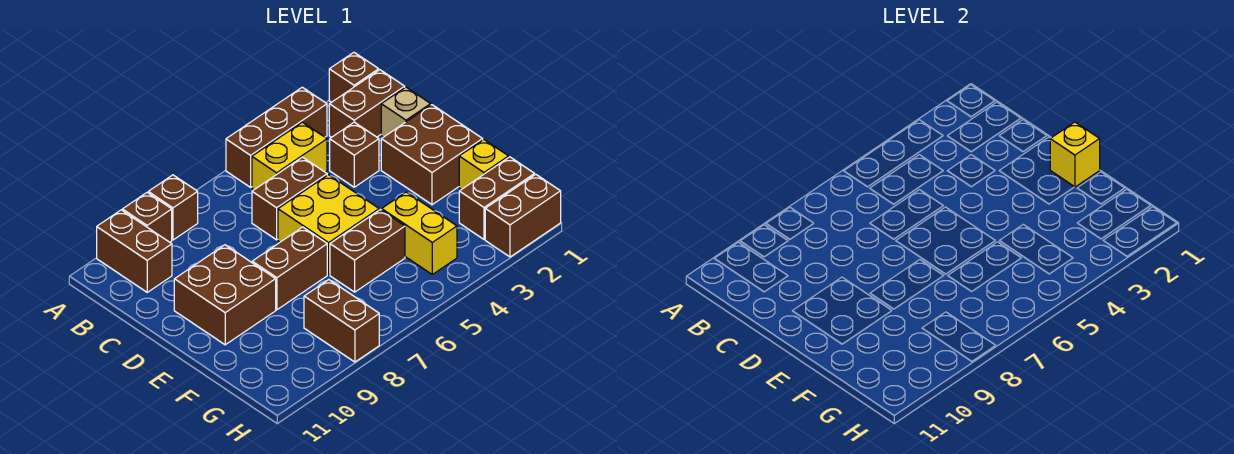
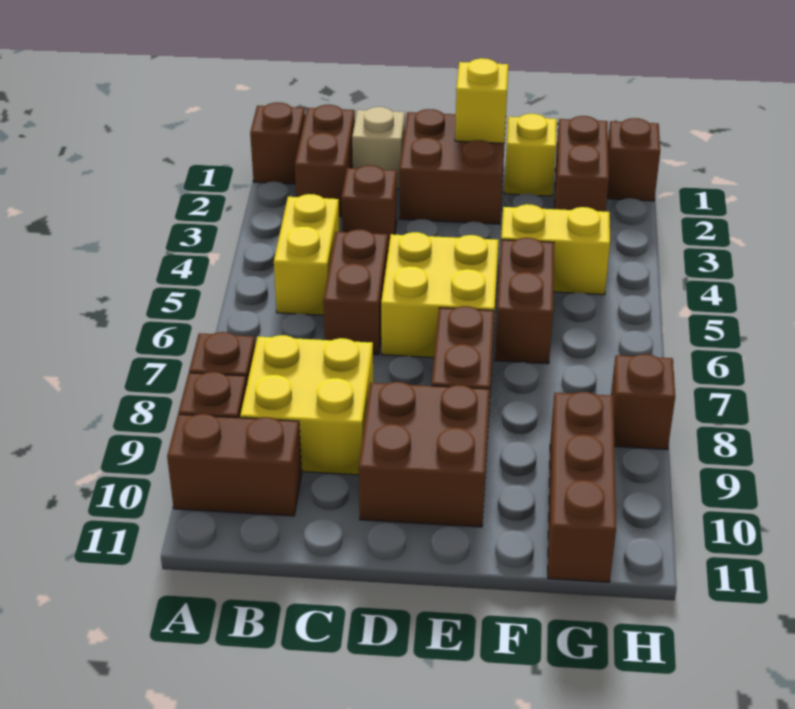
brown brick A3:A5 level 1 -> brown brick G9:G11 level 1
none -> yellow brick B8:C9 level 1
brown brick G8:H8 level 1 -> brown brick H8 level 1
brown brick H1:H2 level 1 -> brown brick H1 level 1

